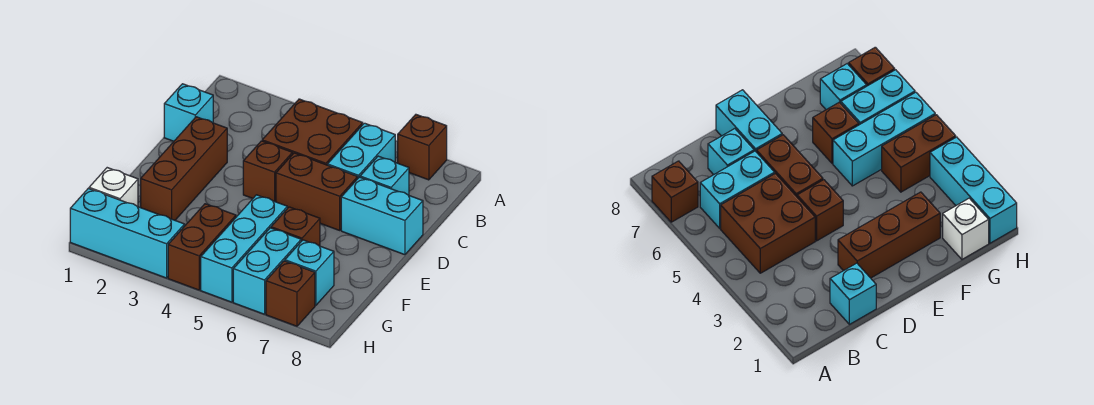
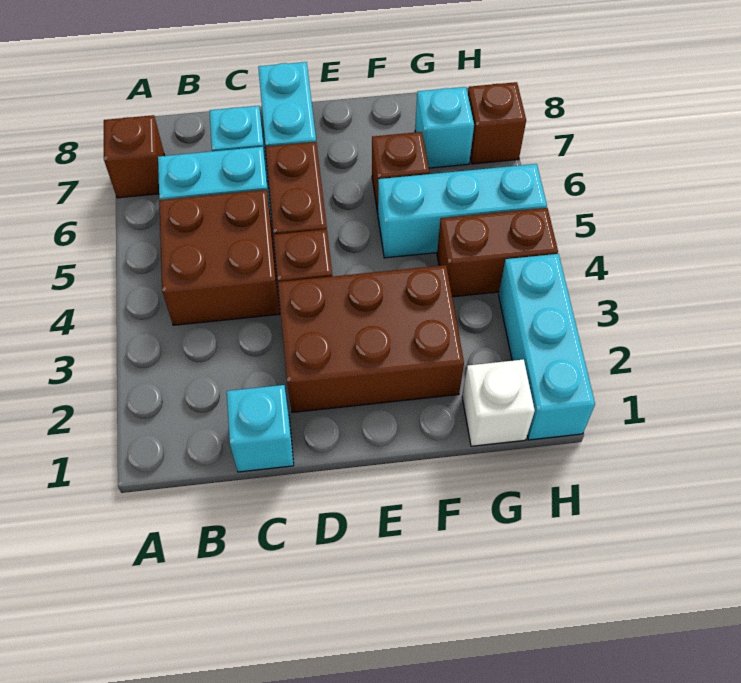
brown brick D2:F2 level 1 -> brown brick D2:F3 level 1
cyan brick G6:H6 level 1 -> none

